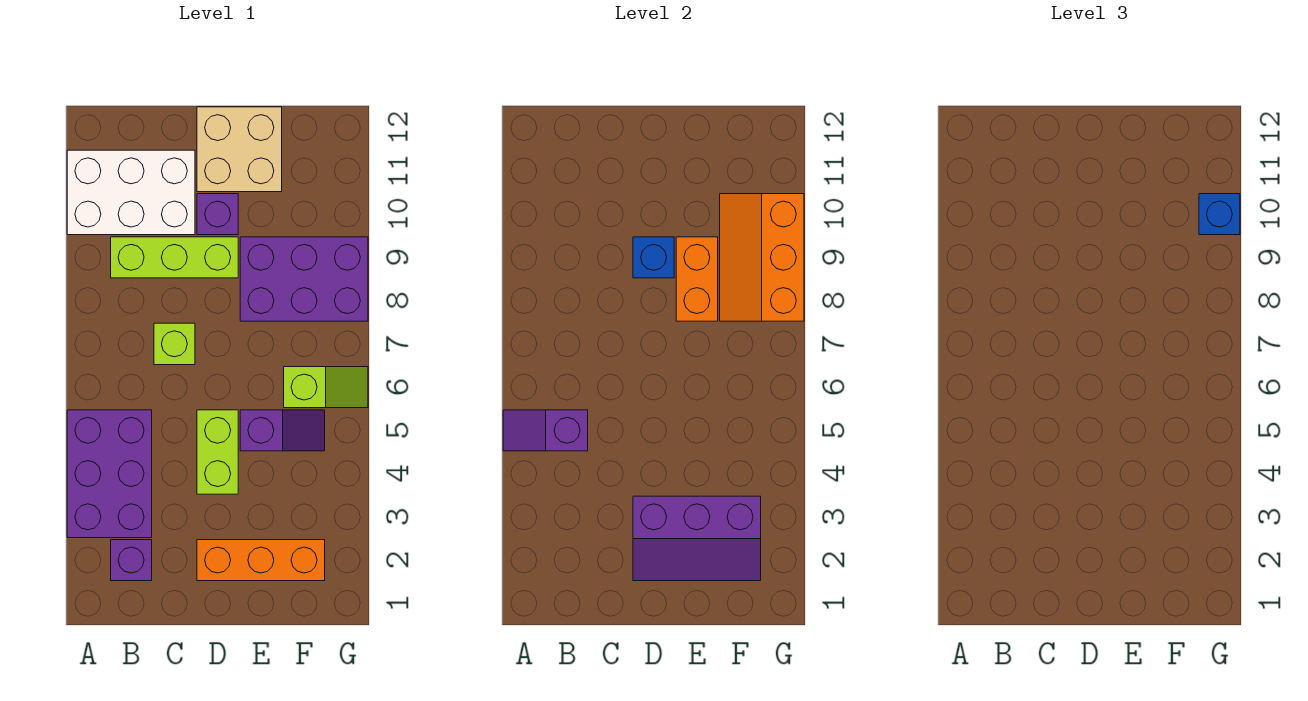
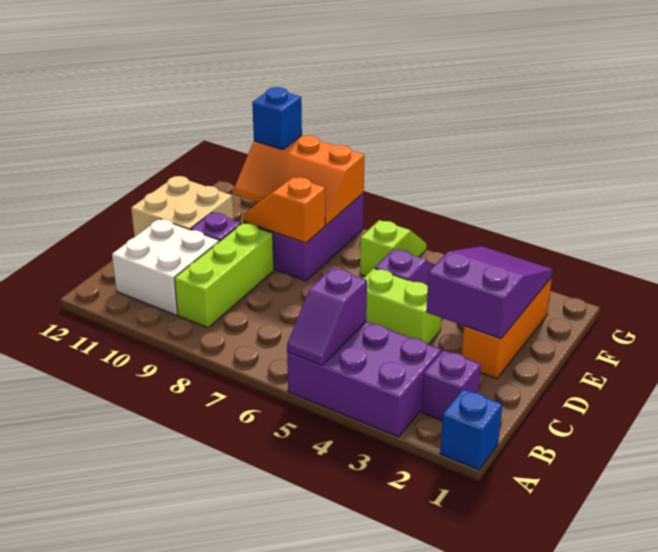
white brick A10:C11 level 1 -> white brick B10:C11 level 1
lime brick C7 level 1 -> none
purple slope D2:F3 level 2 top 3 -> purple slope D2:F3 level 2 top D
blue brick D9 level 2 -> blue brick A1 level 1
orange brick E8:E9 level 2 -> orange slope E8:E9 level 2 top 8

